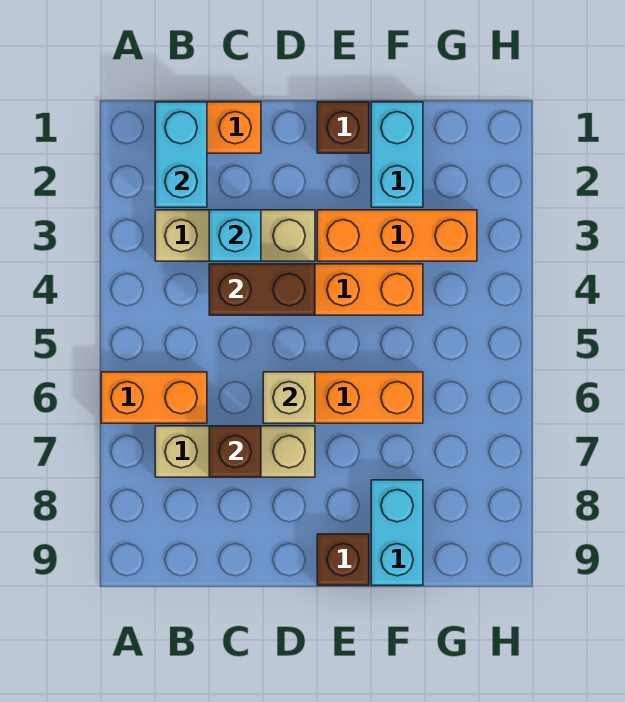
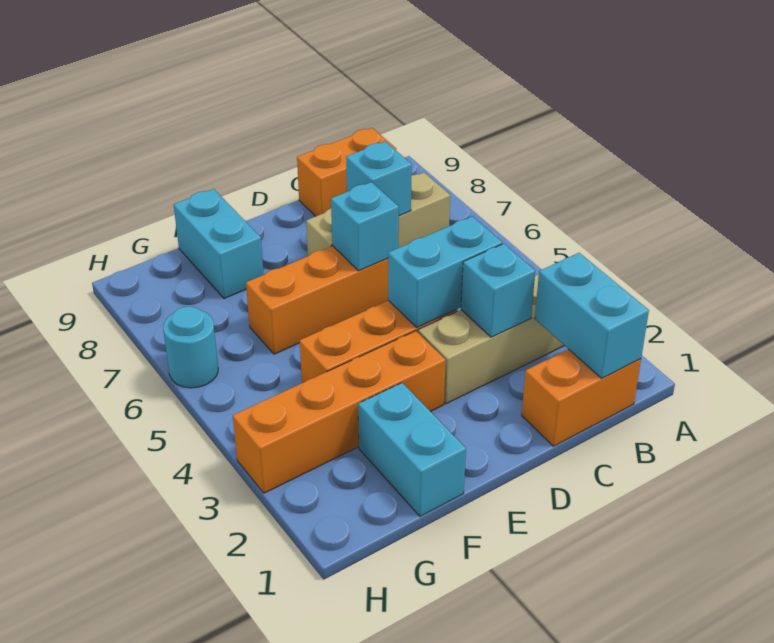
orange brick A6:B6 level 1 -> orange brick B9:C9 level 1
brown brick C4:D4 level 2 -> cyan brick C4:D4 level 2
brown brick C7 level 2 -> cyan brick C7 level 2
tan brick D6 level 2 -> cyan brick D6 level 2
brown brick E1 level 1 -> none
orange brick E3:G3 level 1 -> orange brick E3:H3 level 1
brown brick E9 level 1 -> none
none -> cyan round brick H6 level 1

